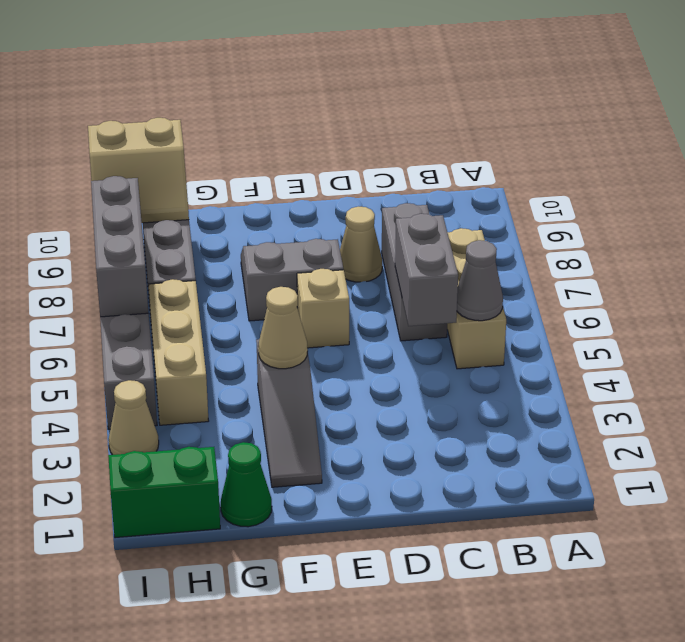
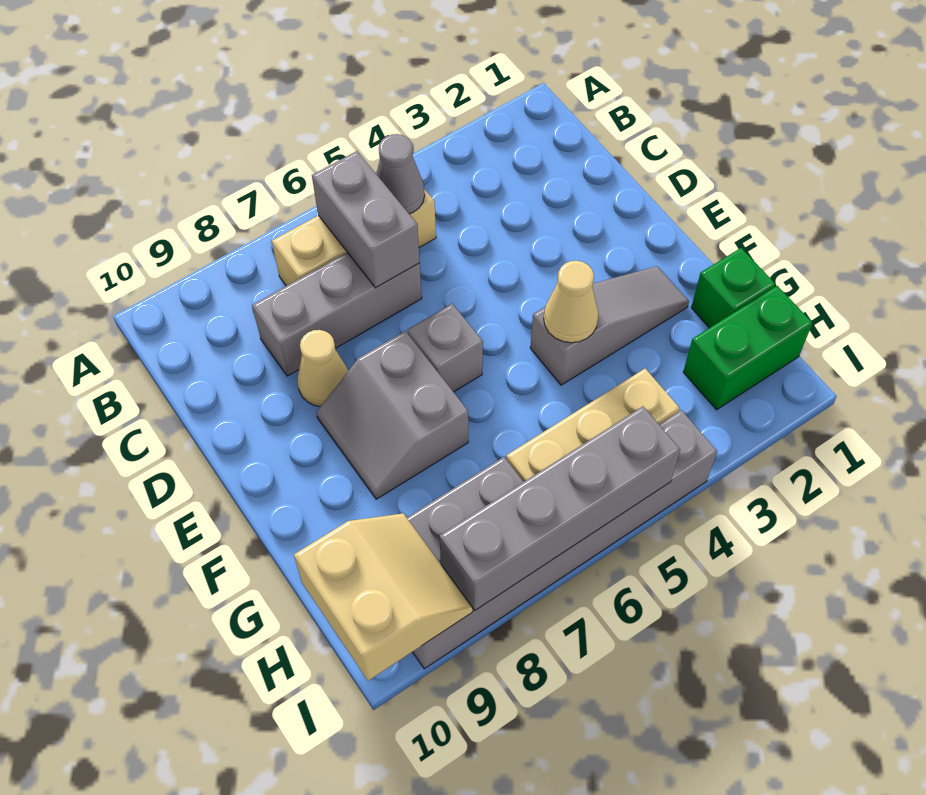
grey brick C5:C6 level 2 -> grey brick B6:C6 level 2
tan brick E6 level 1 -> grey brick E6 level 1
green cone G1 level 1 -> green brick G1 level 1
green brick H1:I1 level 1 -> green brick H1:H2 level 1
tan cone I3 level 1 -> none
grey brick I6:I8 level 2 -> grey brick I5:I8 level 2

